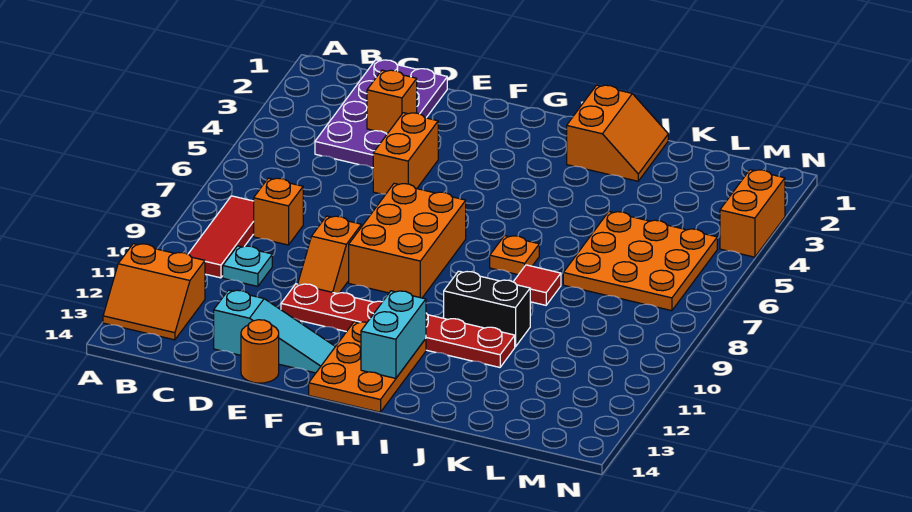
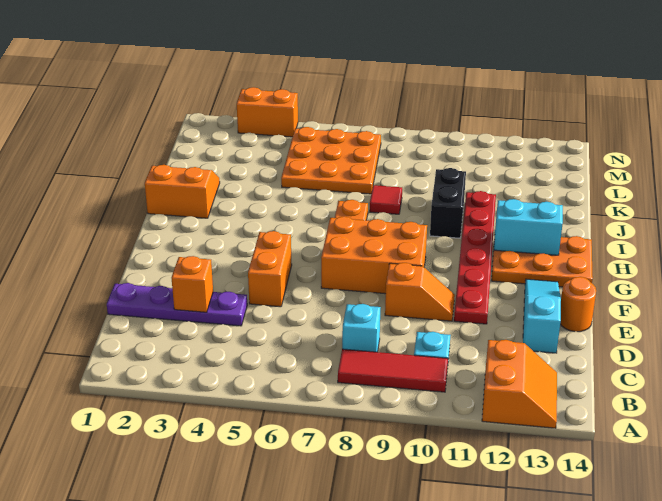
purple plate C1:D4 level 1 -> purple plate D1:D4 level 1
orange brick C8 level 1 -> cyan brick C8 level 1
orange brick E4:E5 level 1 -> orange brick E5:F5 level 1

